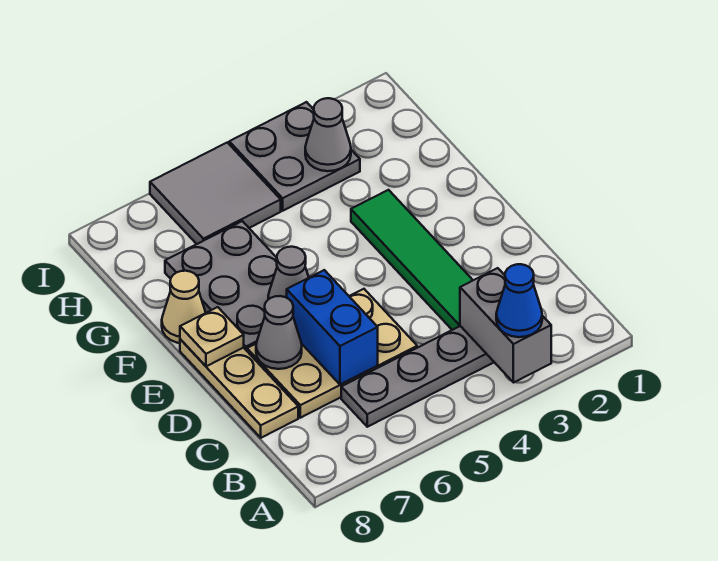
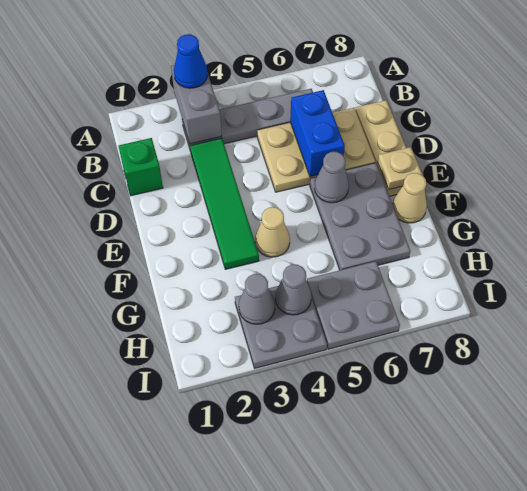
none -> green brick C1 level 1
grey cone D7 level 2 -> grey cone H4 level 2
none -> tan cone F4 level 1
grey tile H5:I6 level 1 -> grey plate H5:I6 level 1

